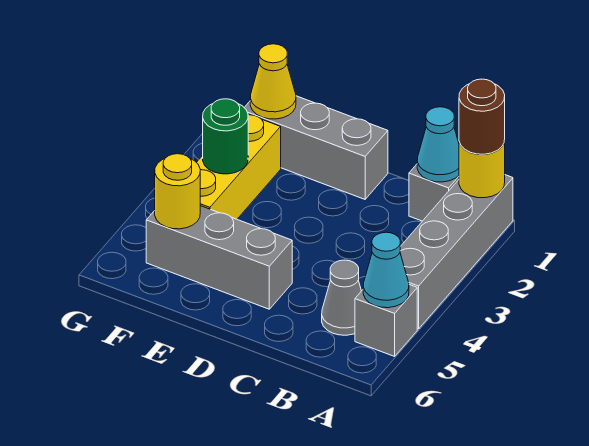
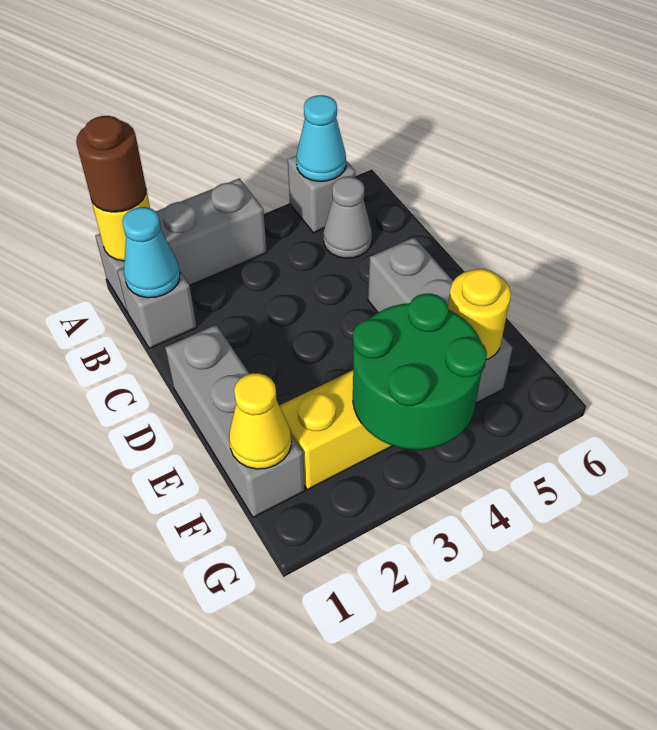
grey brick A1:A4 level 1 -> grey brick A1:A3 level 1
green round brick F3 level 2 -> green round brick F3:G4 level 2

